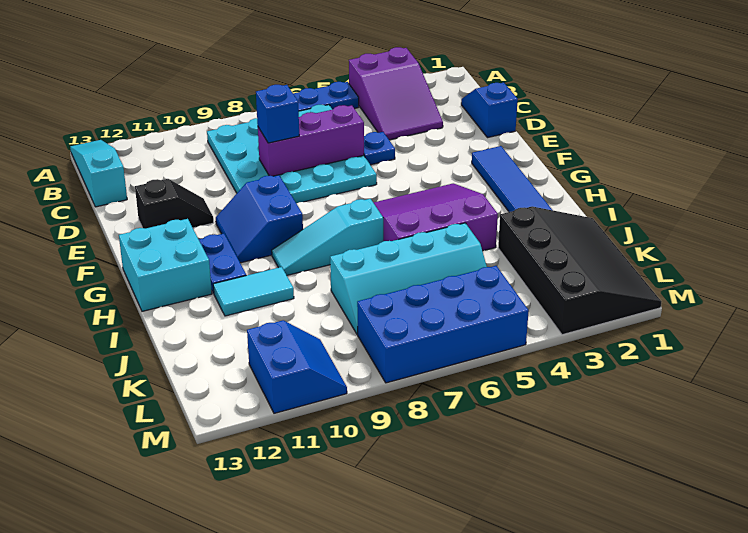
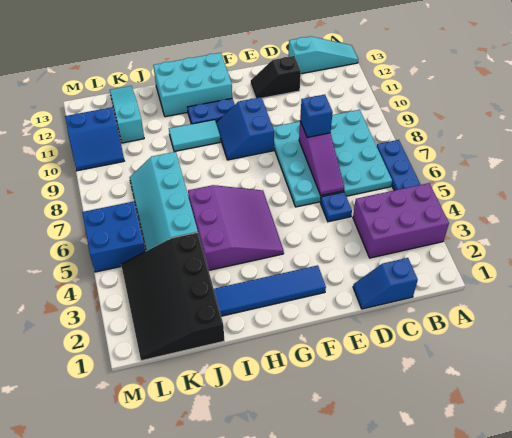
purple slope A3:C4 level 1 top A -> purple brick A3:C4 level 1
blue slope C1:D1 level 1 top D -> blue slope C1:D1 level 1 top C
purple brick D6:D8 level 2 -> purple slope D6:D8 level 2 top 8
black slope E11:E12 level 1 top 12 -> black slope D12:E12 level 1 top D
blue slope F9:G10 level 1 top 9 -> blue slope F9:G10 level 1 top F
cyan brick G12:H13 level 1 -> cyan brick G12:I13 level 1
cyan slope H7:H9 level 1 top 7 -> cyan slope K11:K13 level 1 top 11
cyan tile I10:I11 level 1 -> cyan tile H10:I10 level 1
black slope J1:M3 level 1 top 3 -> black slope J1:L4 level 1 top J
blue brick L5:M8 level 1 -> blue brick L5:M6 level 1

